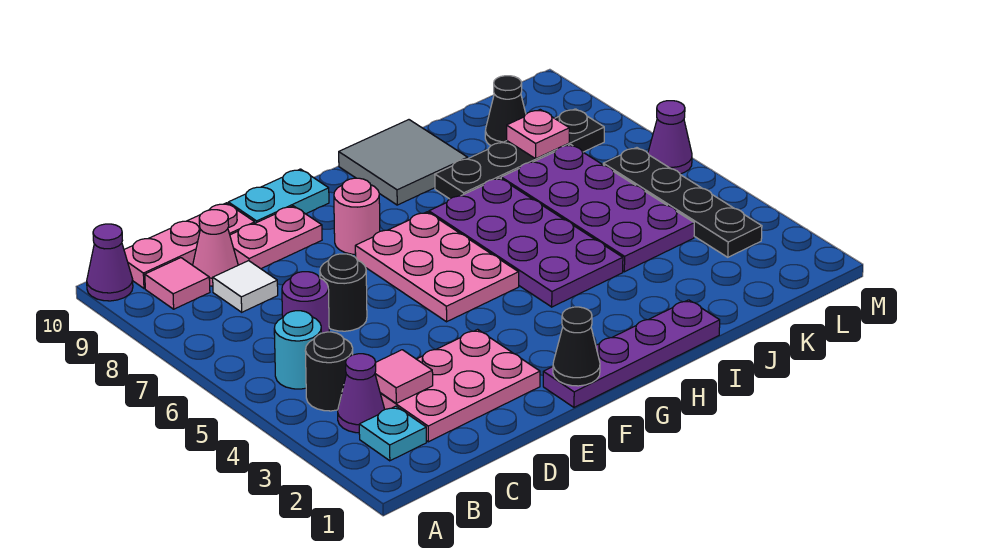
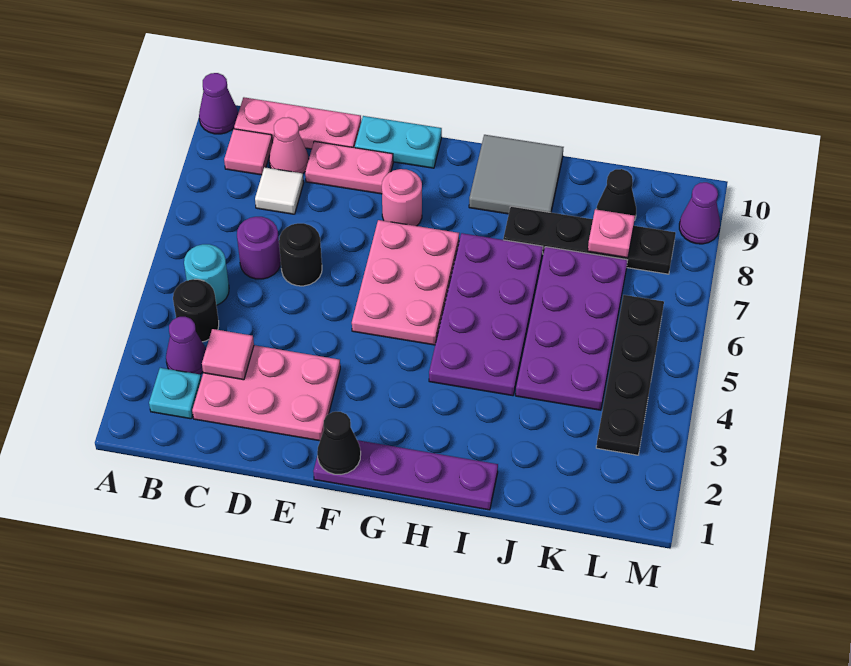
purple cone M6 level 1 -> purple cone M9 level 1

